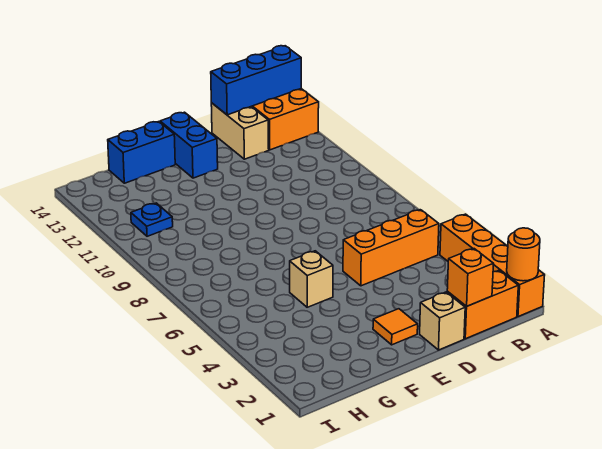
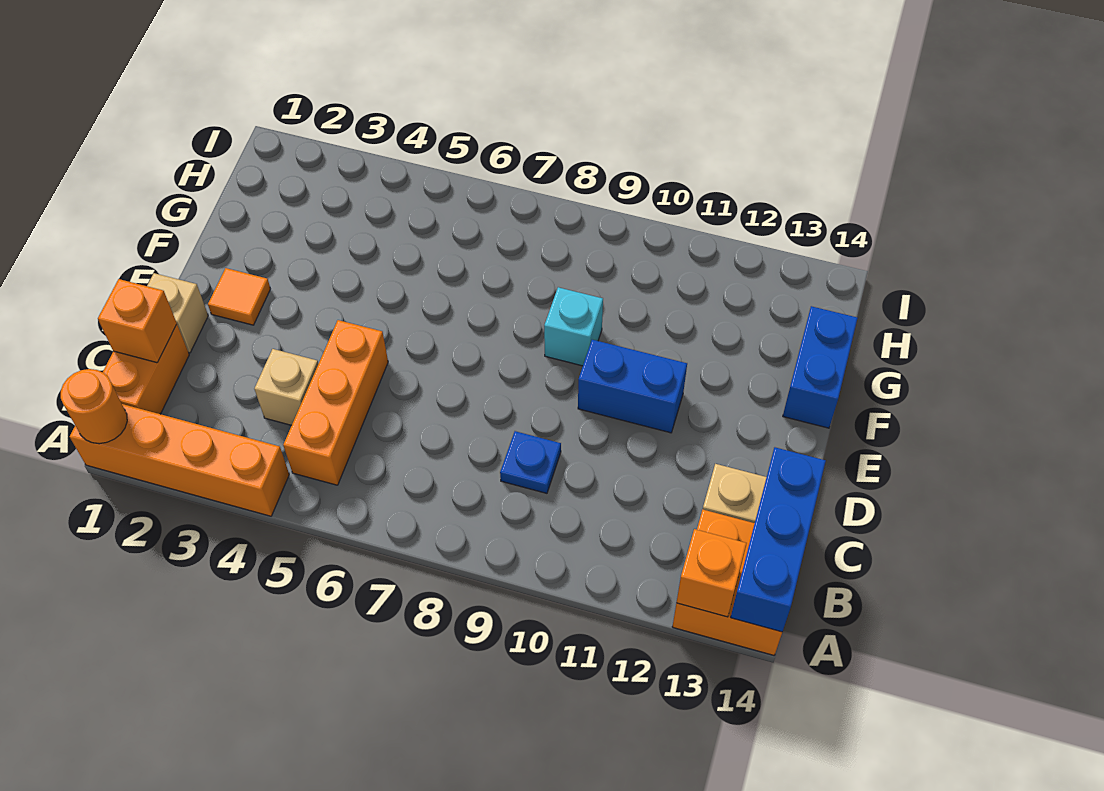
none -> orange brick A13 level 2
blue brick E13:E14 level 1 -> blue brick E10:E11 level 1
tan brick F5 level 1 -> tan brick C4 level 1
none -> cyan brick F9 level 1
blue plate H11 level 1 -> blue plate C9 level 1

